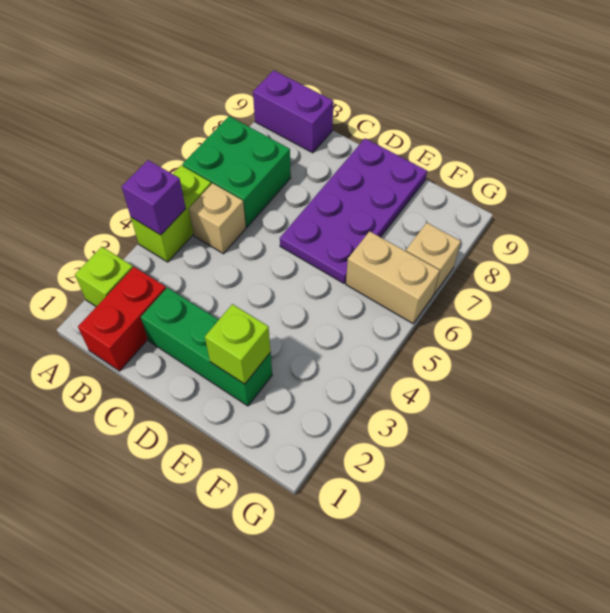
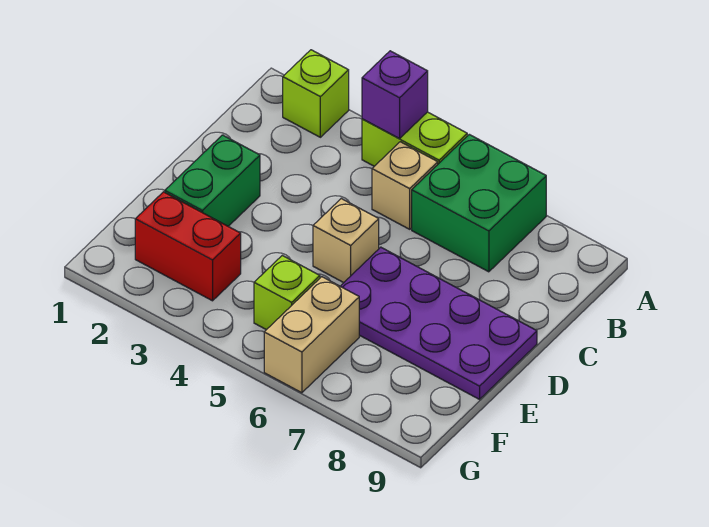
purple brick A9:B9 level 1 -> none
red brick B1:B2 level 1 -> red brick F2:F3 level 1
green brick C2:E2 level 1 -> green brick D2:E2 level 1
lime brick E2 level 2 -> lime brick F5 level 1
tan brick G7 level 1 -> tan brick D5 level 1

